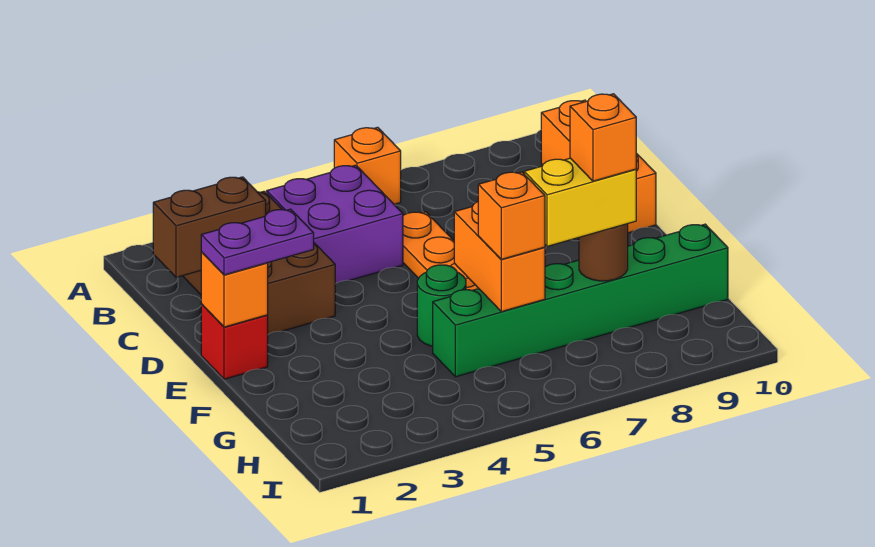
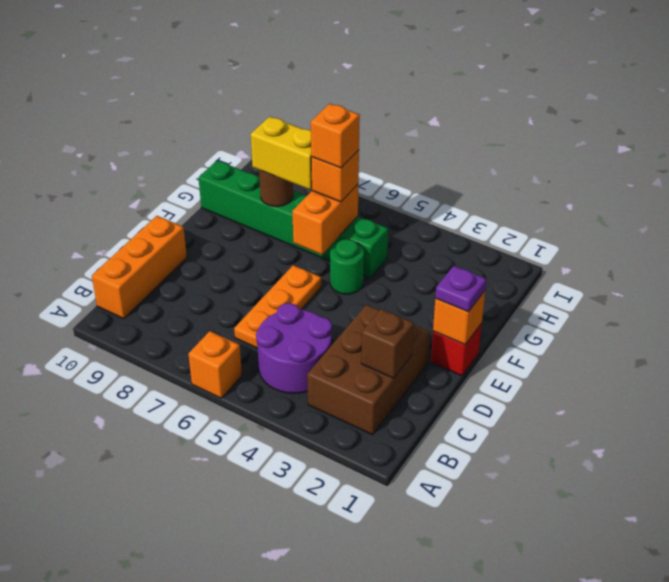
purple brick B4:C5 level 1 -> purple round brick B4:C5 level 1
brown brick C1:C2 level 2 -> brown brick C2 level 2
purple plate E1:E2 level 3 -> purple plate E1 level 3
orange brick G8 level 4 -> orange brick G6 level 4

